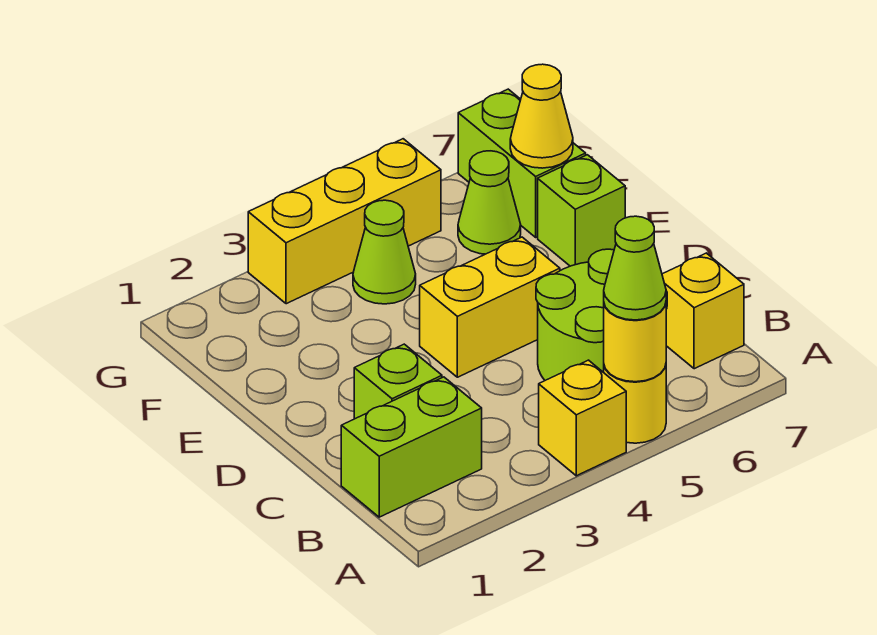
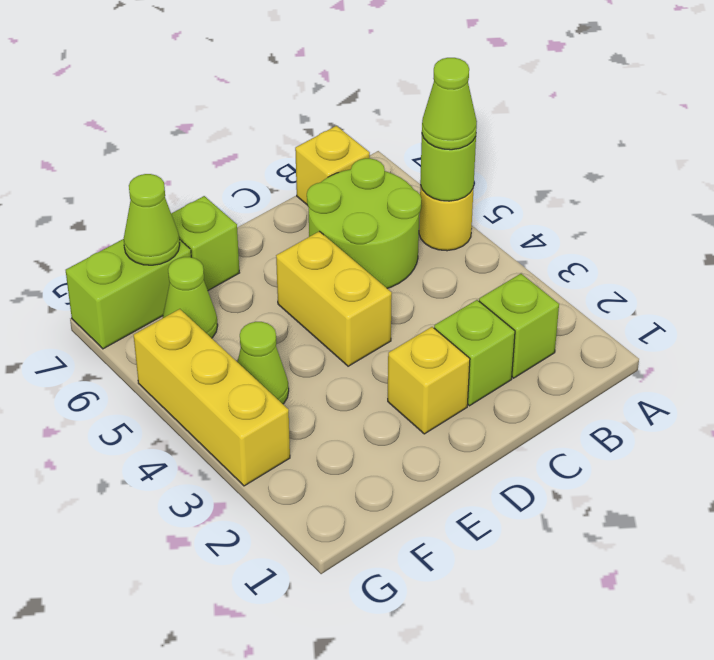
yellow brick A4 level 1 -> yellow brick D2 level 1
yellow round brick A5 level 2 -> lime round brick A5 level 2
lime brick B1:B2 level 1 -> lime brick B2 level 1
yellow cone F7 level 2 -> lime cone F7 level 2

